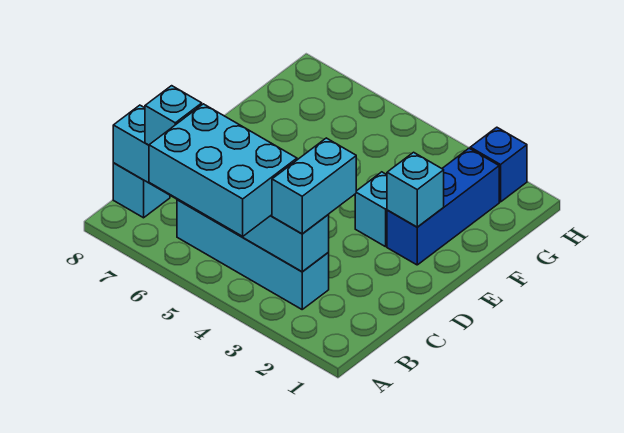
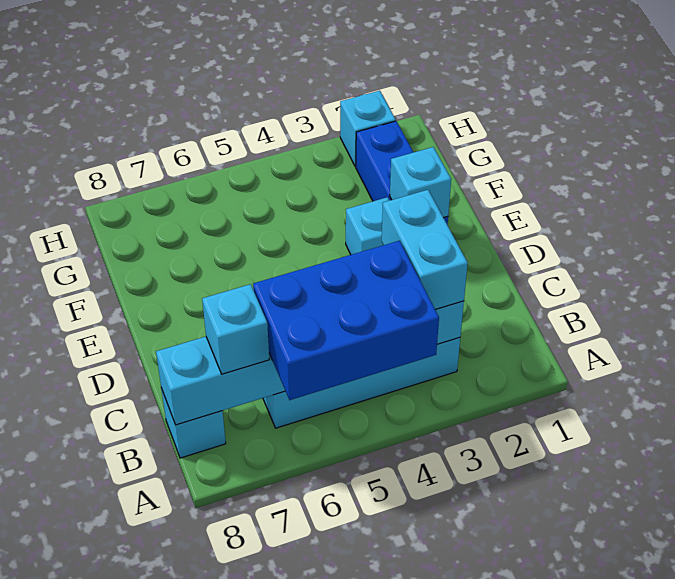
cyan brick A4:B6 level 3 -> blue brick A4:B6 level 3
blue brick H2 level 1 -> cyan brick H2 level 1

